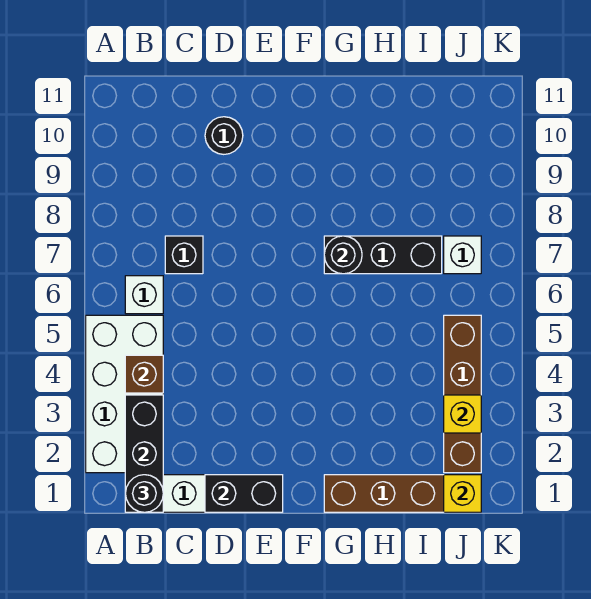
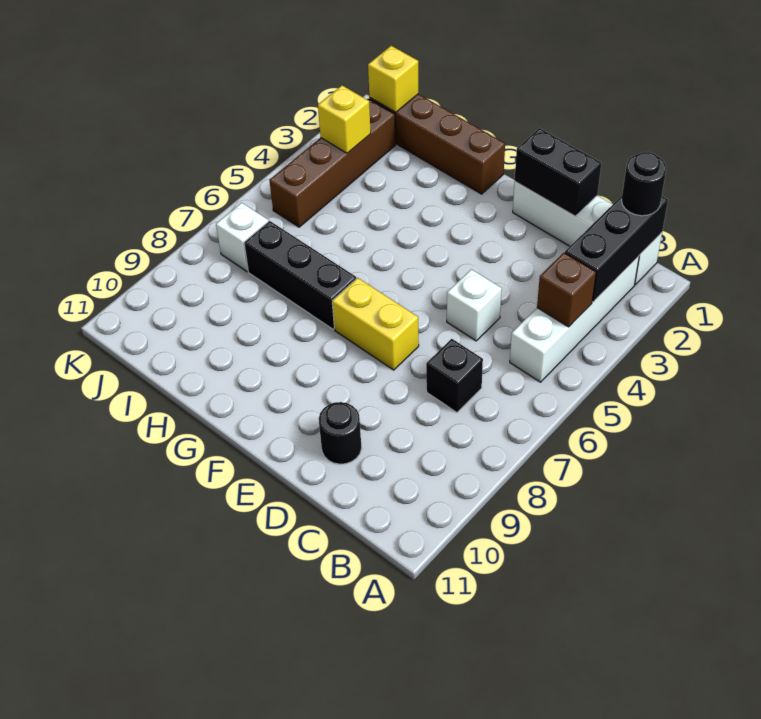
white brick A2:B5 level 1 -> white brick B2:B5 level 1
white brick B6 level 1 -> white brick D5 level 1
none -> yellow brick E7:F7 level 1
black round brick G7 level 2 -> none

